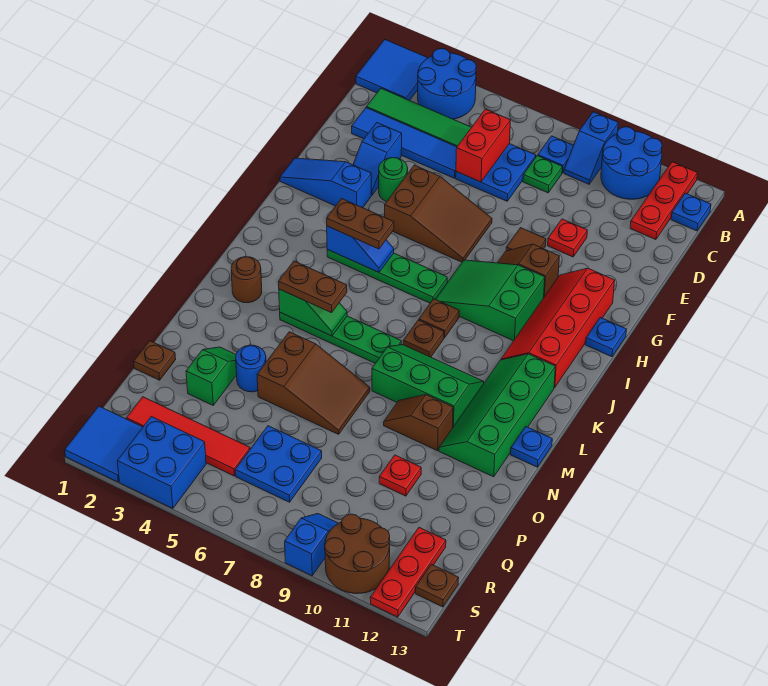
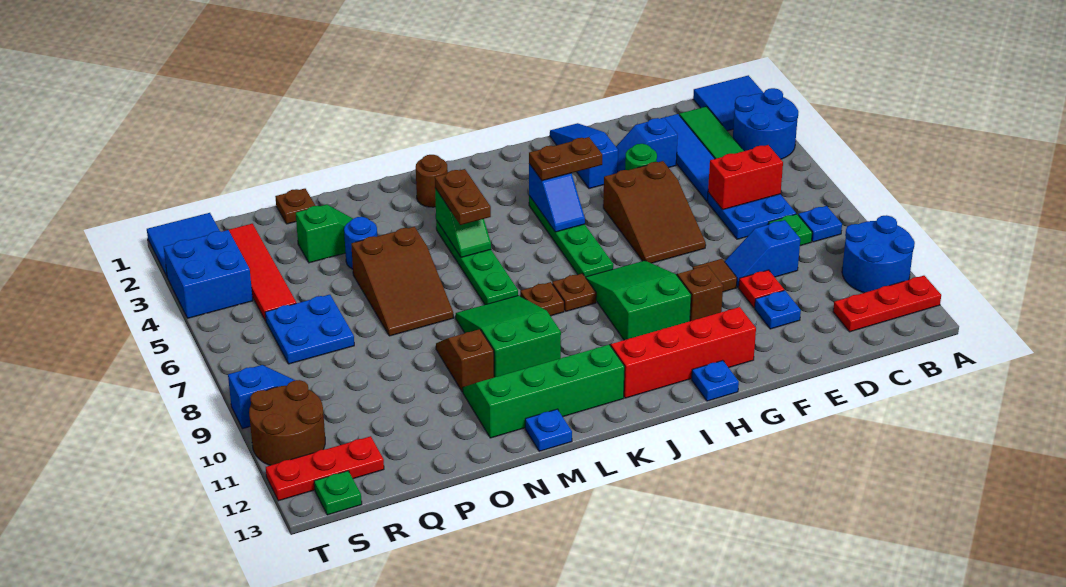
blue slope A9:B9 level 1 top A -> blue slope D9:E9 level 1 top D
blue plate B13 level 1 -> blue plate E11 level 1
brown plate I4:I5 level 3 -> brown plate H4:I4 level 3
green slope L8:M10 level 1 top M -> green slope L8:M10 level 1 top 10
red plate P10 level 1 -> none
brown plate S13 level 1 -> green plate S13 level 1

